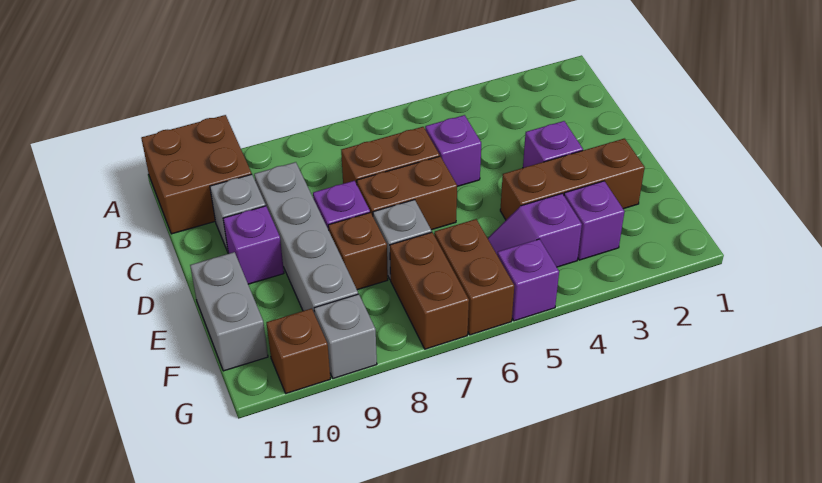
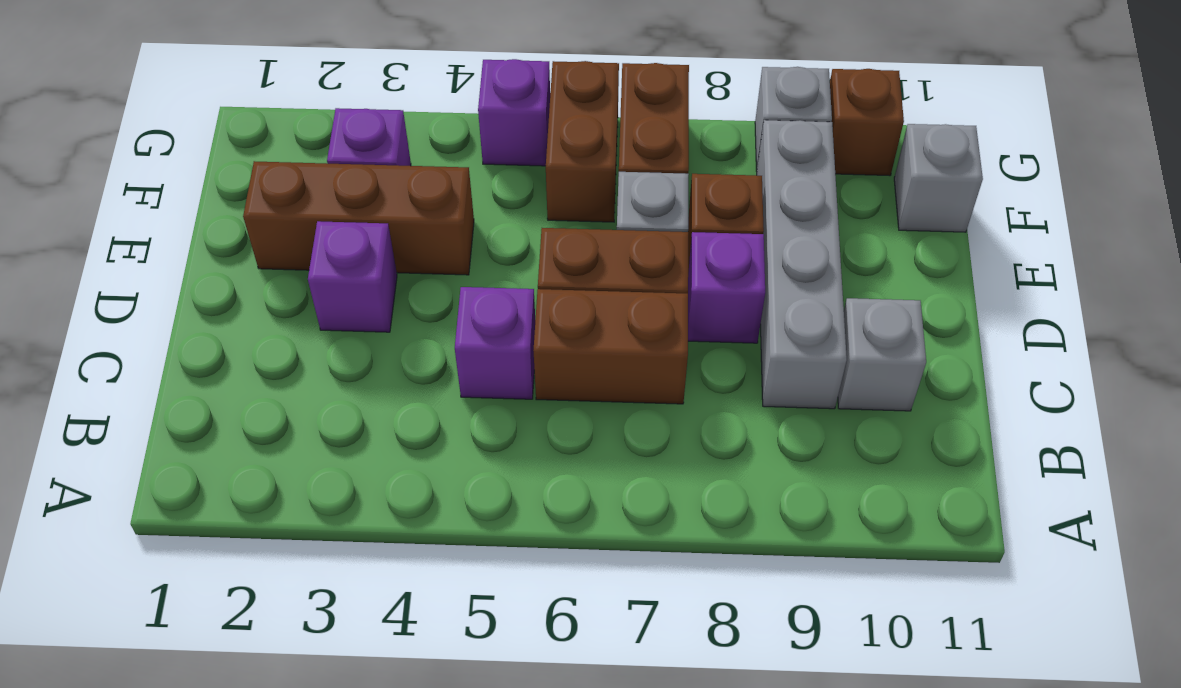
brown brick A10:B11 level 1 -> none
purple brick D10 level 1 -> none
grey brick E11:F11 level 1 -> grey brick F11 level 1
purple slope F4:F5 level 1 top 4 -> none

